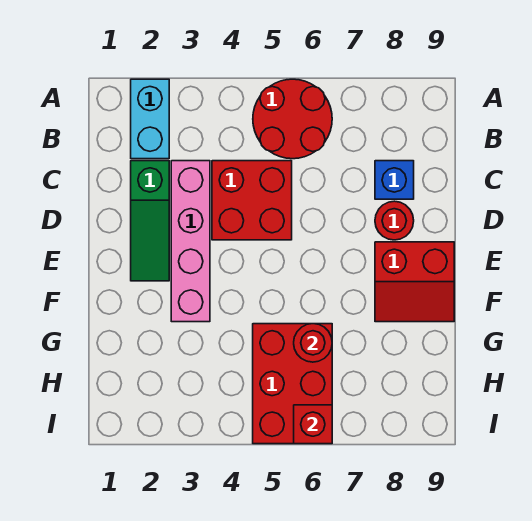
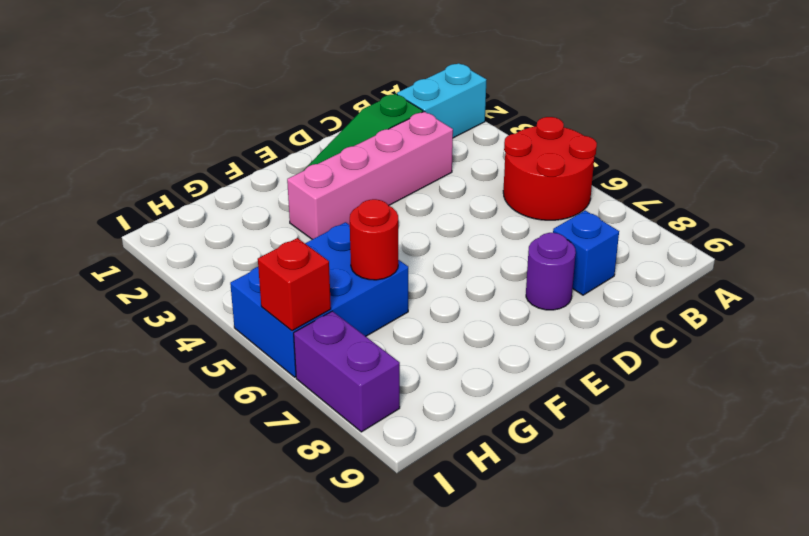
red brick C4:D5 level 1 -> none
red round brick D8 level 1 -> purple round brick D8 level 1
red slope E8:F9 level 1 top E -> none
red brick G5:I6 level 1 -> blue brick G5:I6 level 1
none -> purple brick I7:I8 level 1

